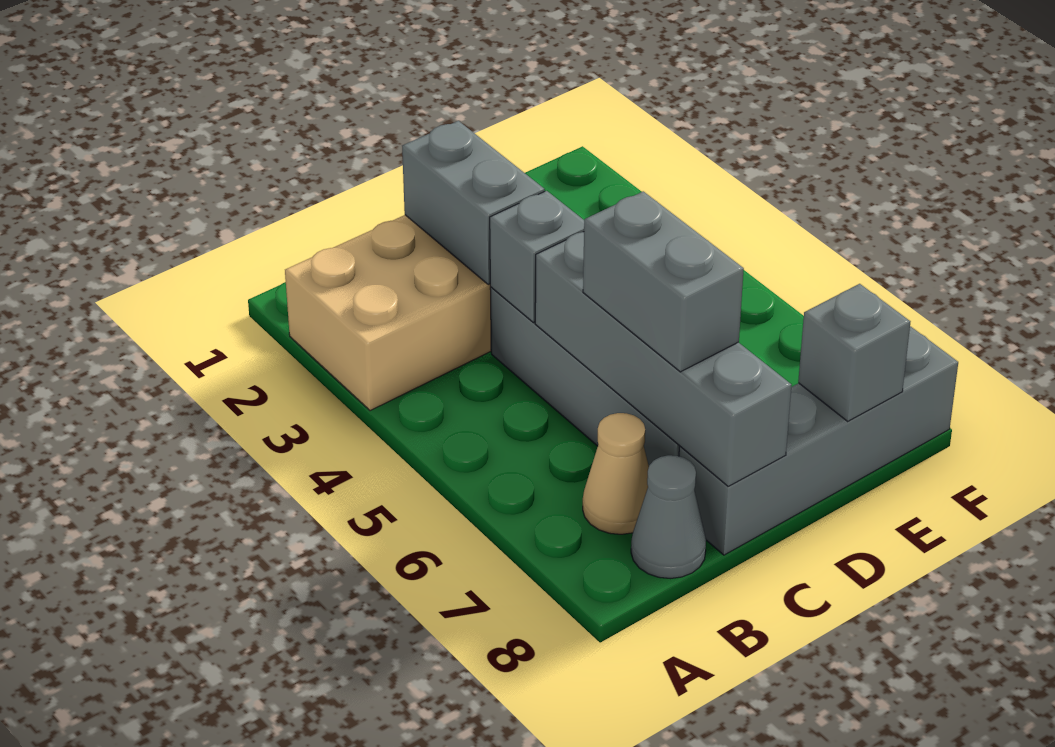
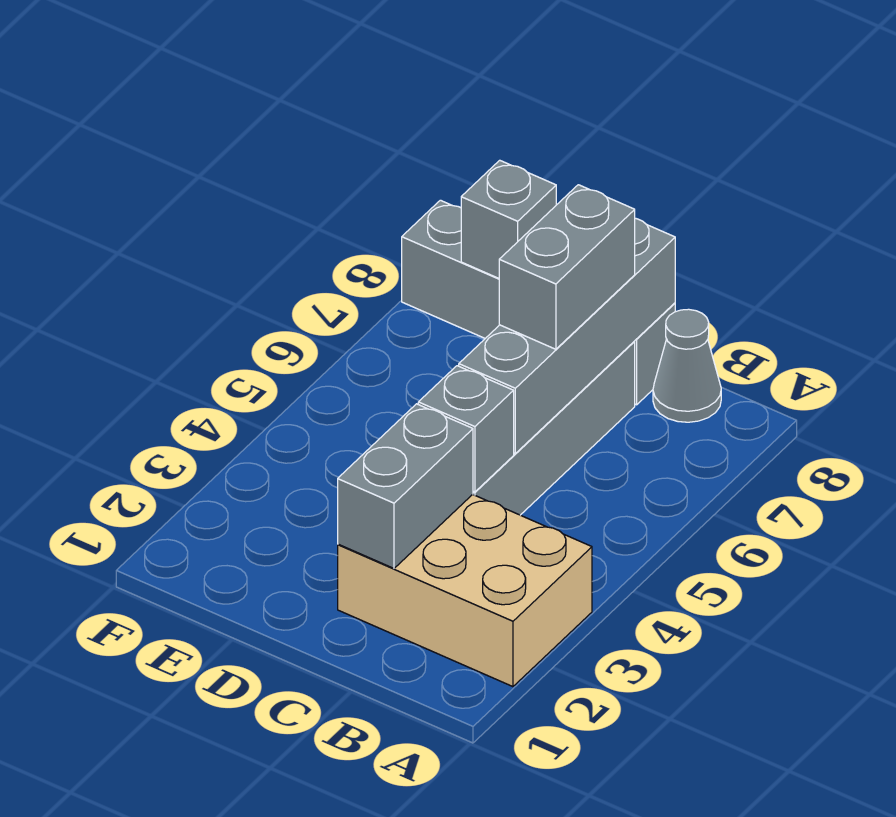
tan cone B7 level 1 -> none

